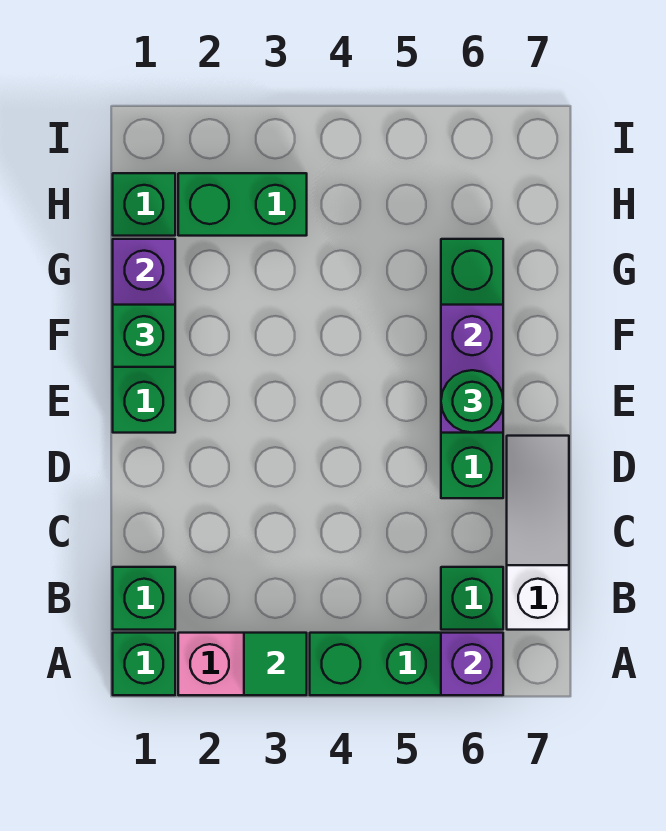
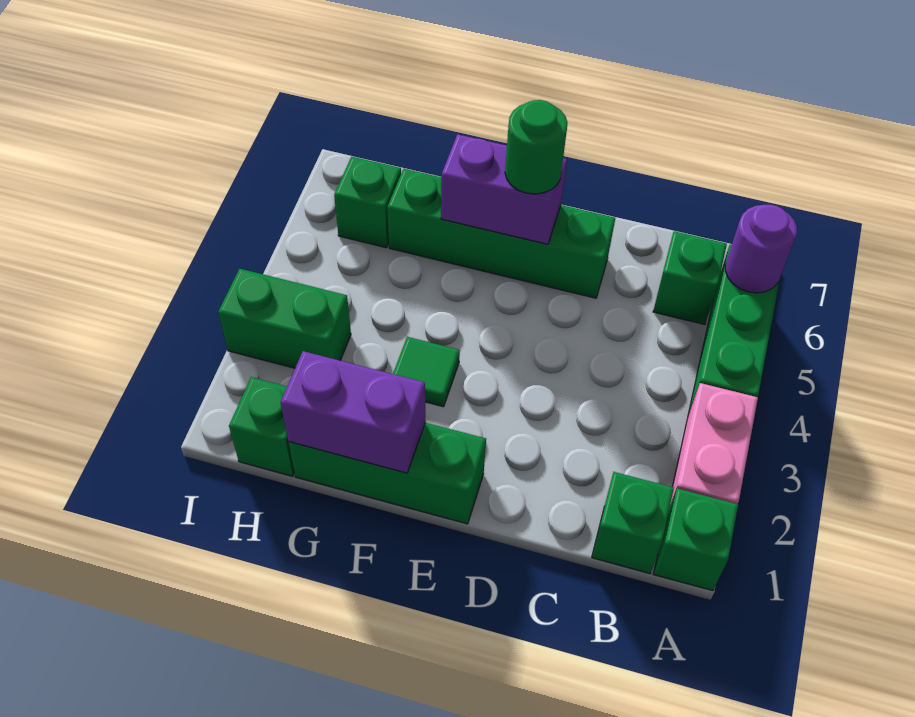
green tile A3 level 2 -> green tile F3 level 1
purple brick A6 level 2 -> purple round brick A6 level 2
white slope B7:D7 level 1 top B -> none
green brick F1 level 3 -> green brick H6 level 1
green brick H2:H3 level 1 -> green brick H3:I3 level 1

